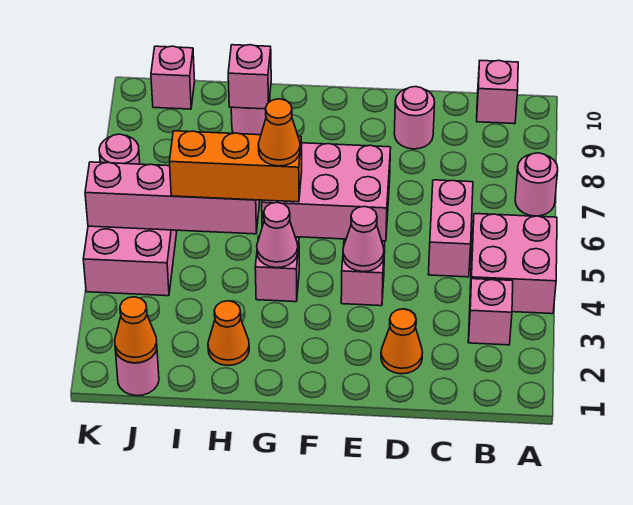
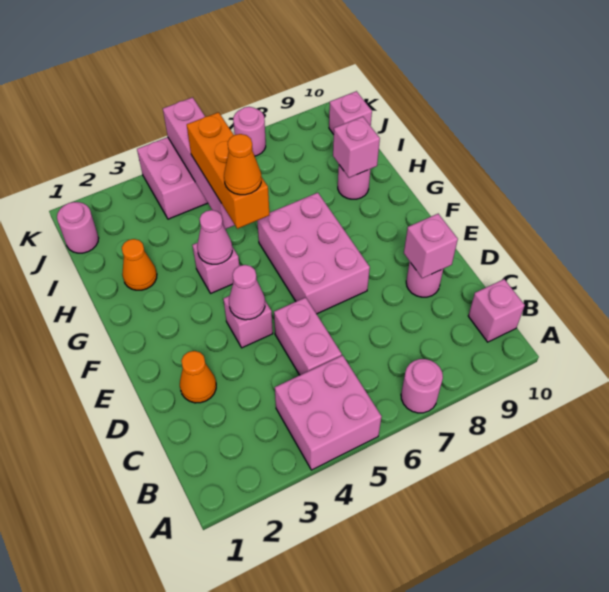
pink brick B3 level 1 -> pink brick D9 level 2
pink brick C5:C6 level 1 -> pink brick C5:D5 level 1
orange cone J1 level 2 -> none

